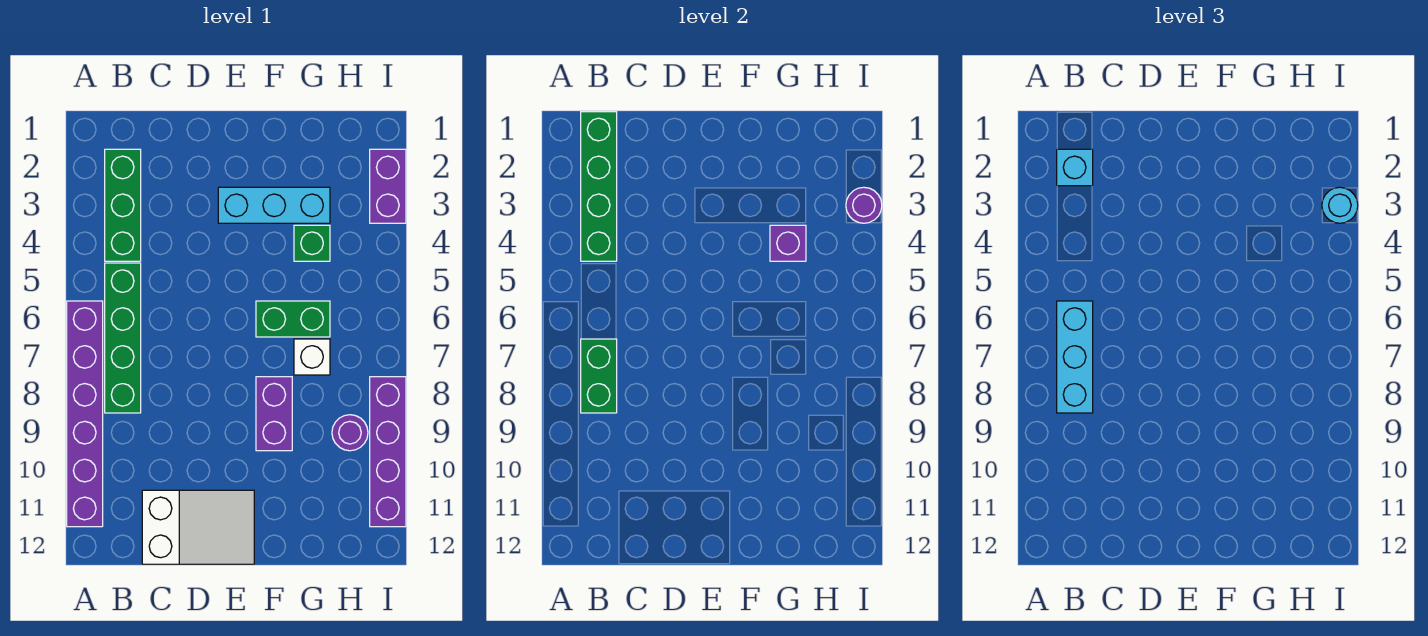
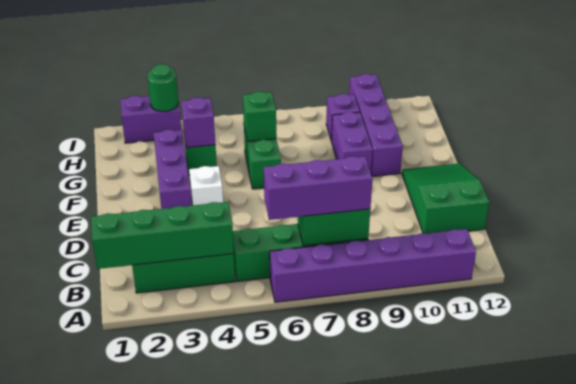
cyan brick B2 level 3 -> none
cyan brick B6:B8 level 3 -> purple brick B6:B8 level 3
white slope C11:E12 level 1 top C -> green slope C11:E12 level 1 top C
cyan brick E3:G3 level 1 -> purple brick E3:G3 level 1
purple brick F8:F9 level 1 -> purple brick F9:G9 level 1
none -> green brick G6 level 2
white brick G7 level 1 -> white brick E4 level 1
purple round brick H9 level 1 -> purple brick H9 level 1
purple round brick I3 level 2 -> green round brick I3 level 2
cyan round brick I3 level 3 -> none
purple brick I8:I11 level 1 -> purple brick F10:I10 level 1

